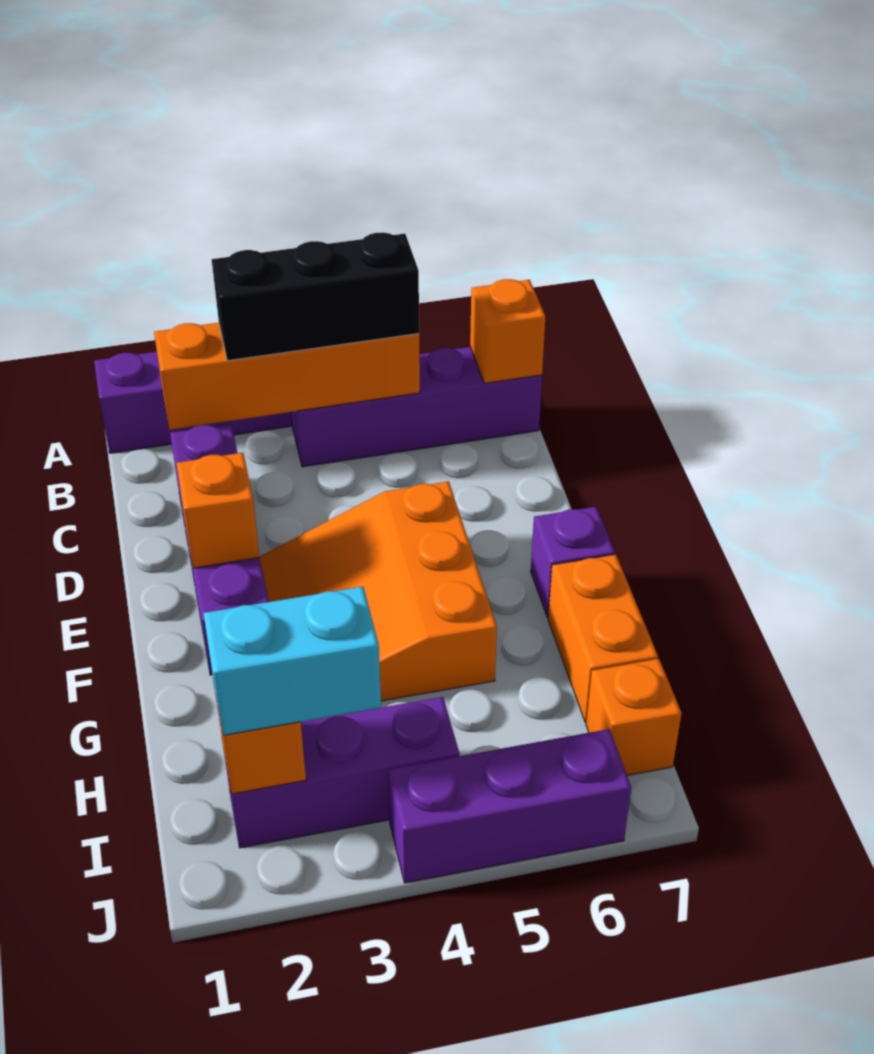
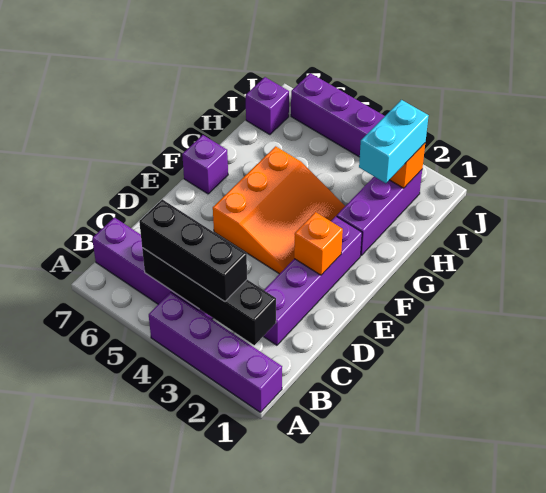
orange brick B2:B5 level 2 -> black brick B2:B5 level 2
orange brick B7 level 2 -> none
orange brick G7:H7 level 1 -> none
purple brick I2:I4 level 1 -> purple brick G2:I2 level 1
cyan brick I2:I3 level 3 -> cyan brick H2:I2 level 3
orange brick I7 level 1 -> purple brick I7 level 1

